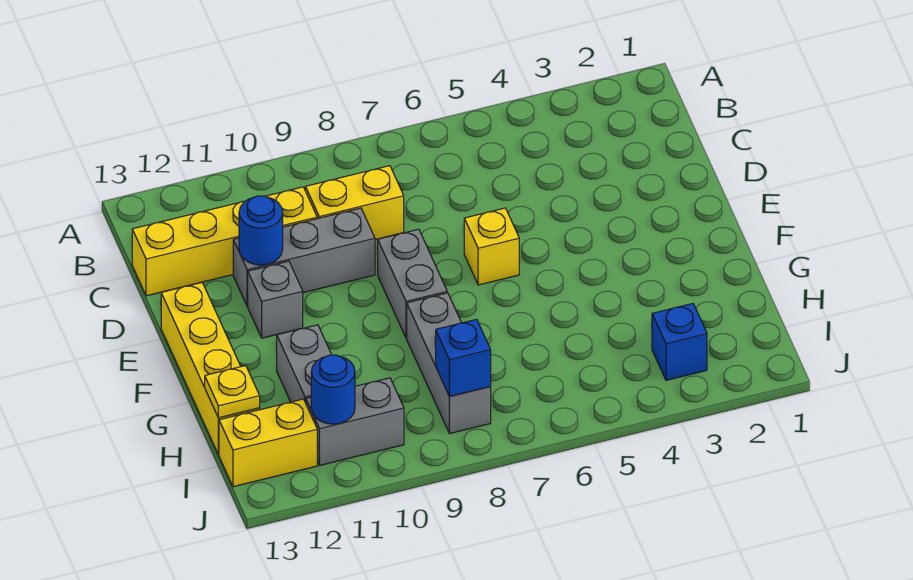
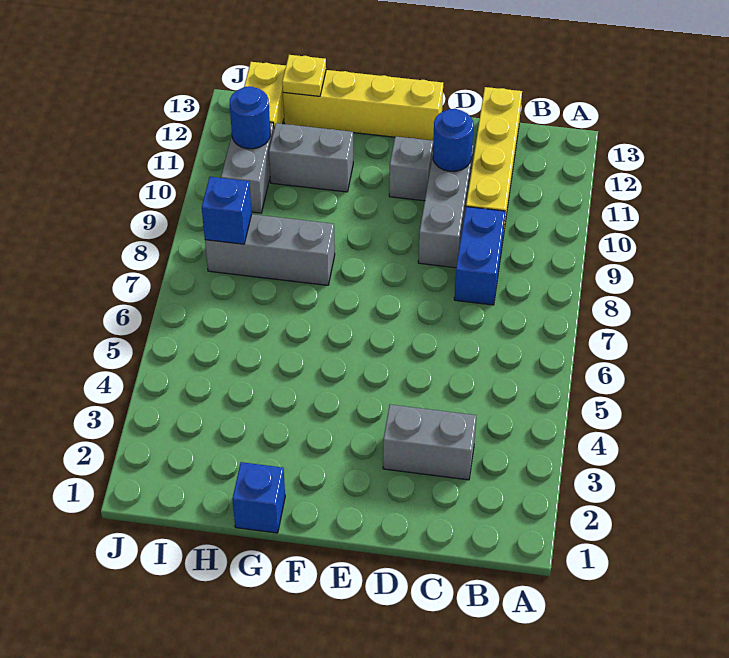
yellow brick C8:C9 level 1 -> blue brick C8:C9 level 1
yellow brick E6 level 1 -> none
grey brick E8:F8 level 1 -> grey brick C3:D3 level 1
blue brick I3 level 1 -> blue brick G1 level 1

